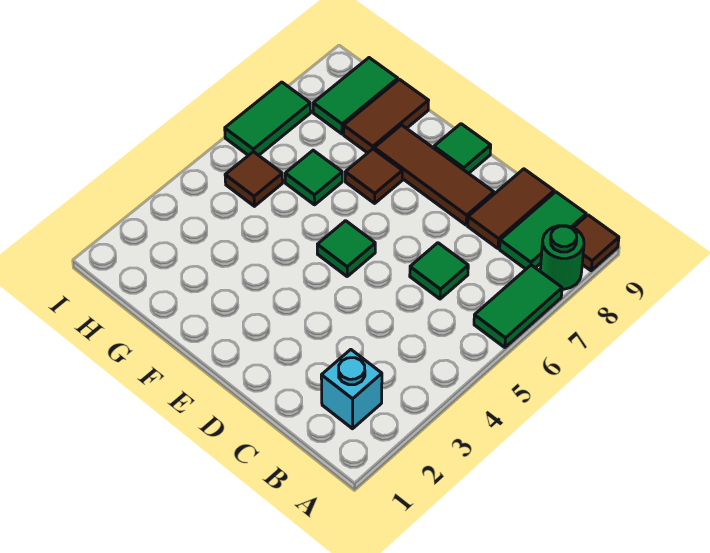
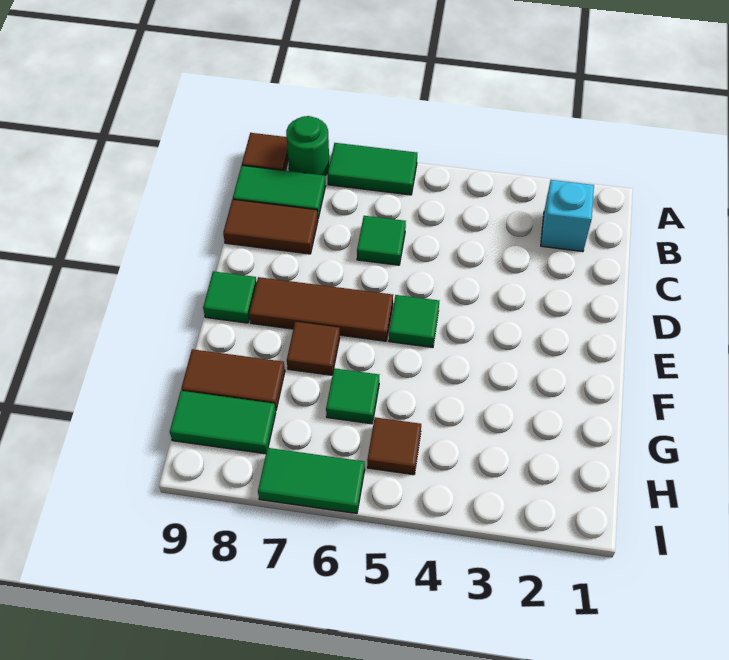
brown tile D8:F8 level 1 -> brown tile E6:E8 level 1

